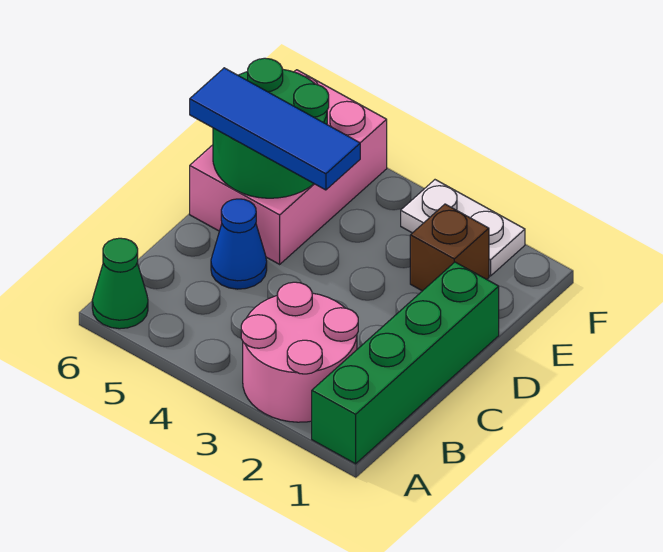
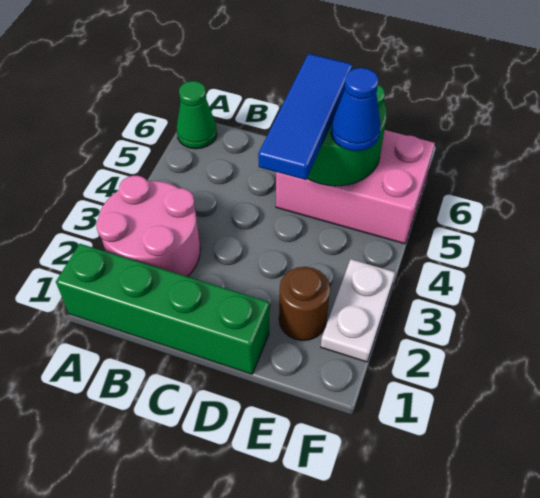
blue cone C5 level 1 -> blue cone E5 level 3
brown brick E2 level 1 -> brown round brick E2 level 1

